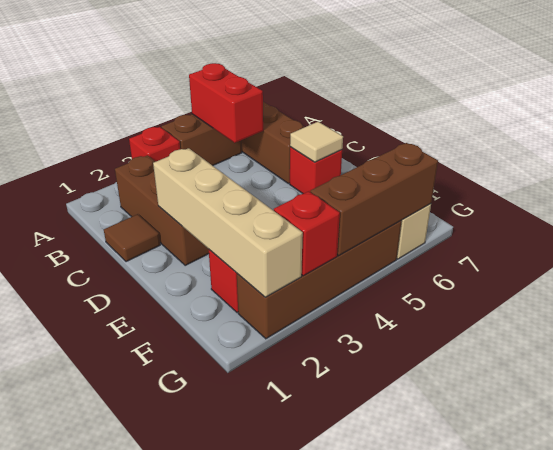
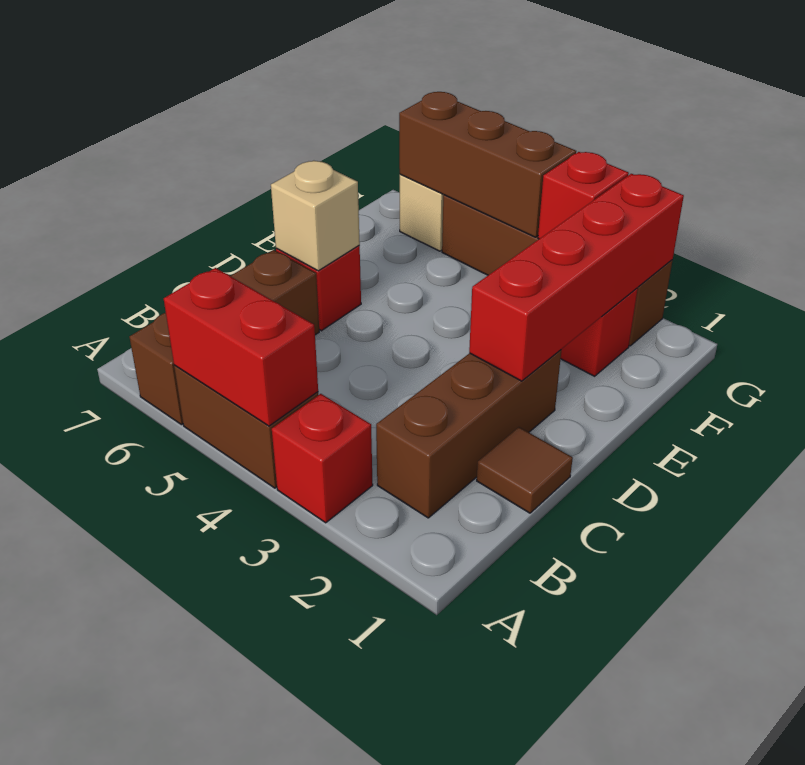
red brick A5:B5 level 2 -> red brick A4:A5 level 2
tan brick D2:G2 level 2 -> red brick D2:G2 level 2
tan tile D6 level 2 -> tan brick D6 level 2

